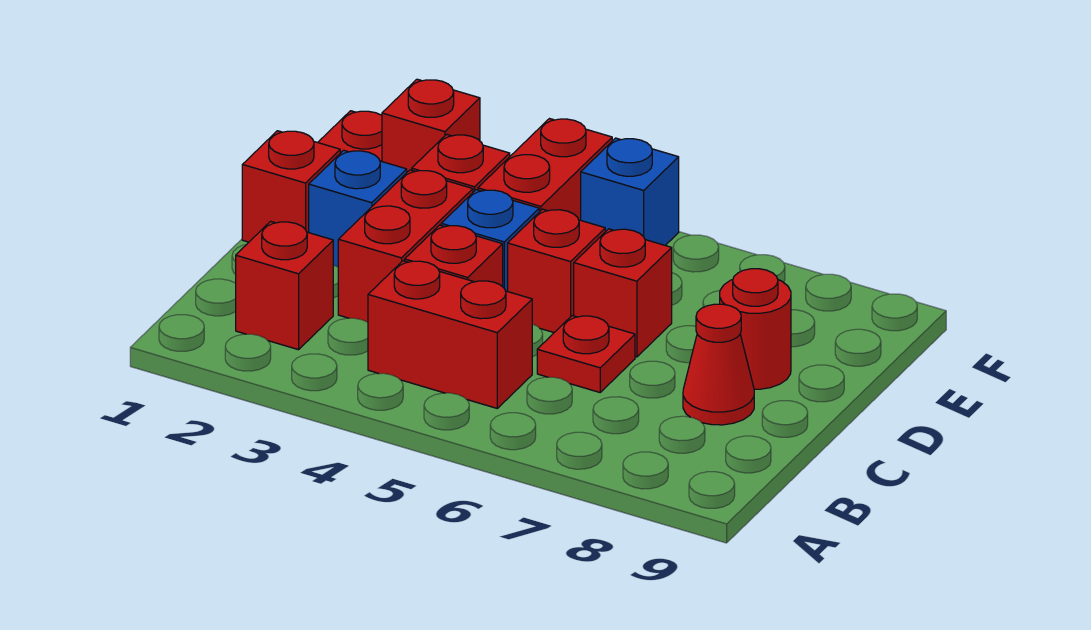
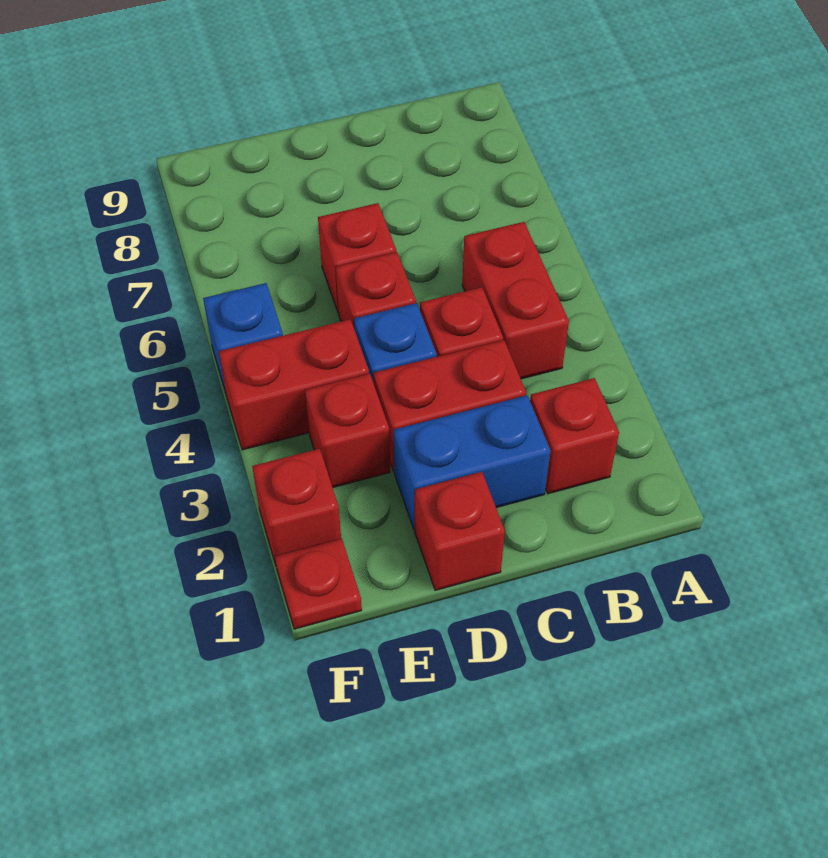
red plate C6 level 1 -> none
red cone C8 level 1 -> none
blue brick D2 level 1 -> blue brick C2:D2 level 1
red round brick D8 level 1 -> none

